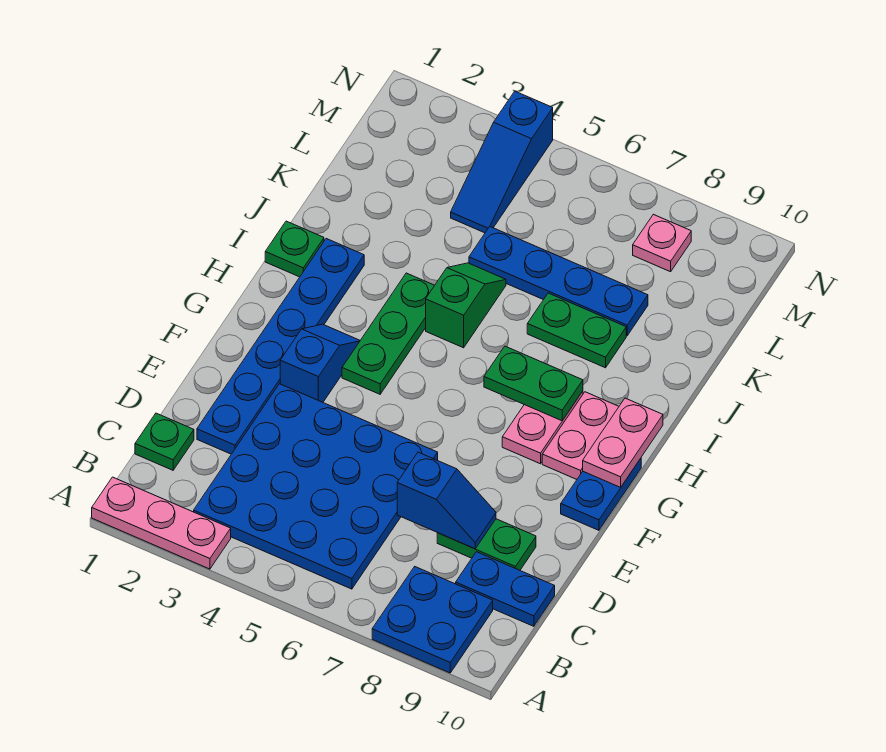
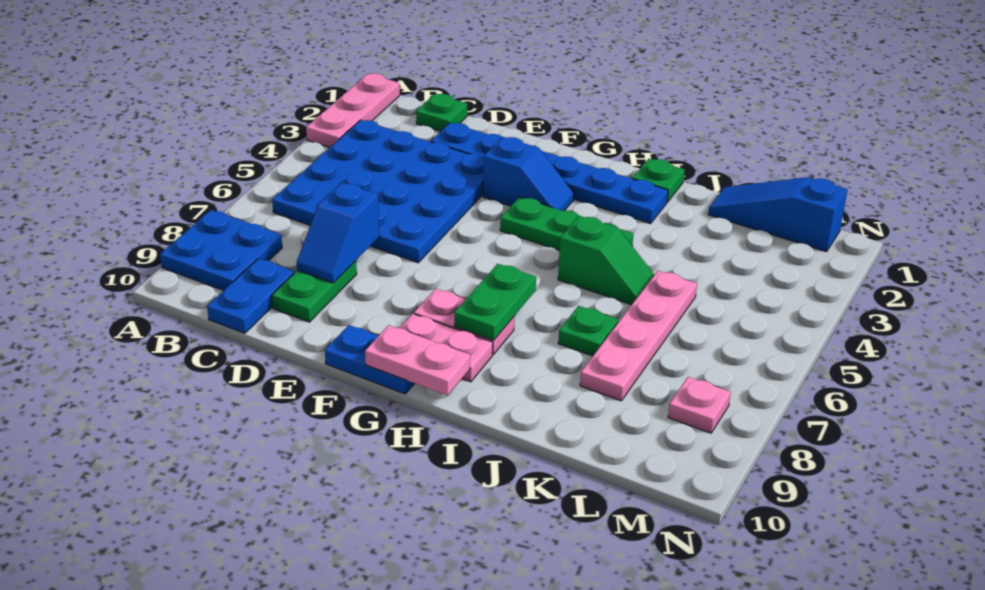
green plate J7:J8 level 1 -> green plate J7 level 1
blue plate K5:K8 level 1 -> pink plate K5:K8 level 1
blue slope L4:N4 level 1 top N -> blue slope K1:M1 level 1 top M

